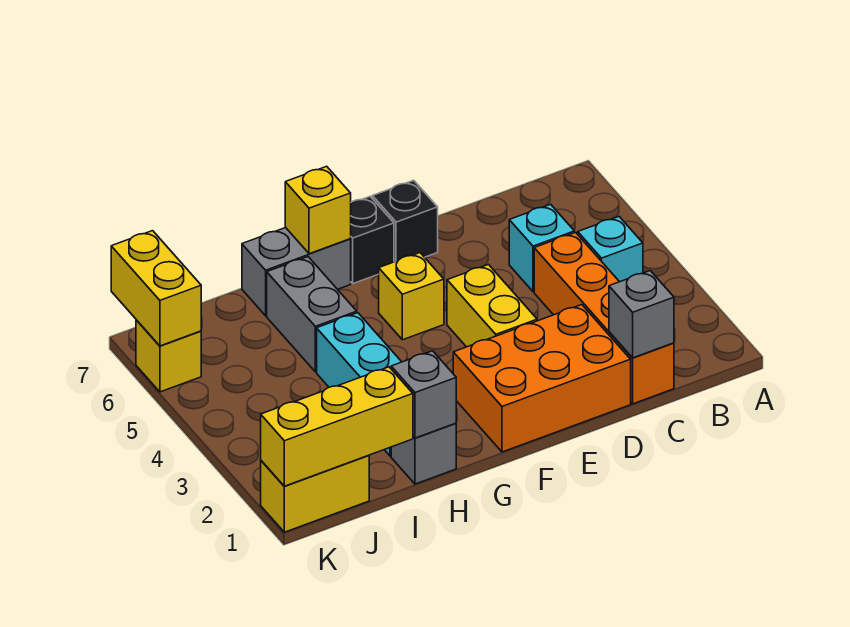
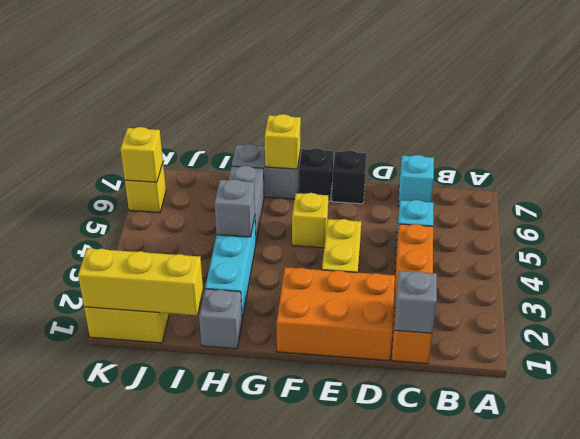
cyan brick B4 level 1 -> cyan brick C7 level 1
grey brick H1 level 2 -> grey brick H4 level 2
yellow brick K6:K7 level 2 -> yellow brick K6 level 2

